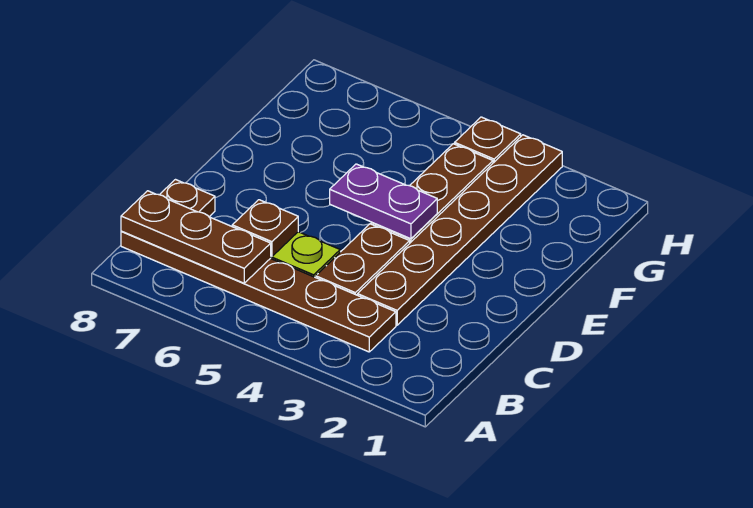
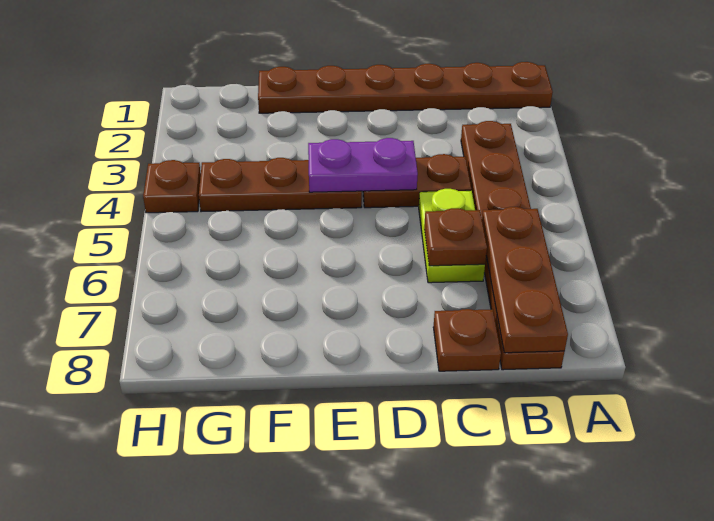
brown plate C3:H3 level 1 -> brown plate A1:F1 level 1
purple plate E4:E5 level 2 -> purple plate D4:E4 level 2

